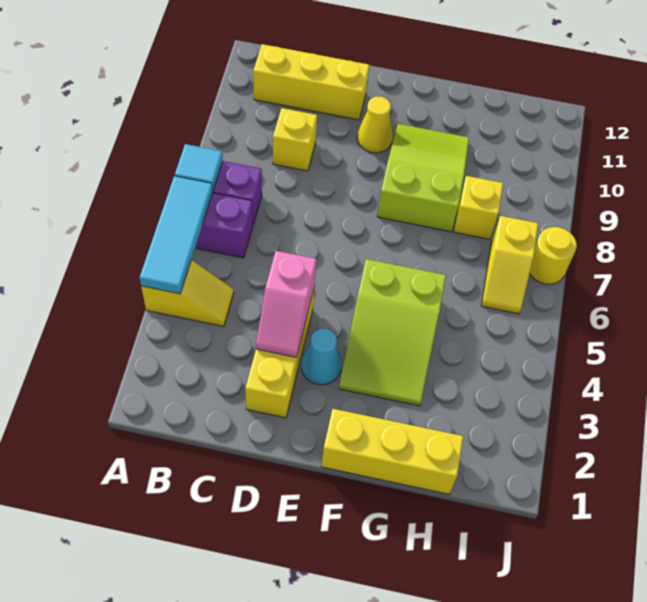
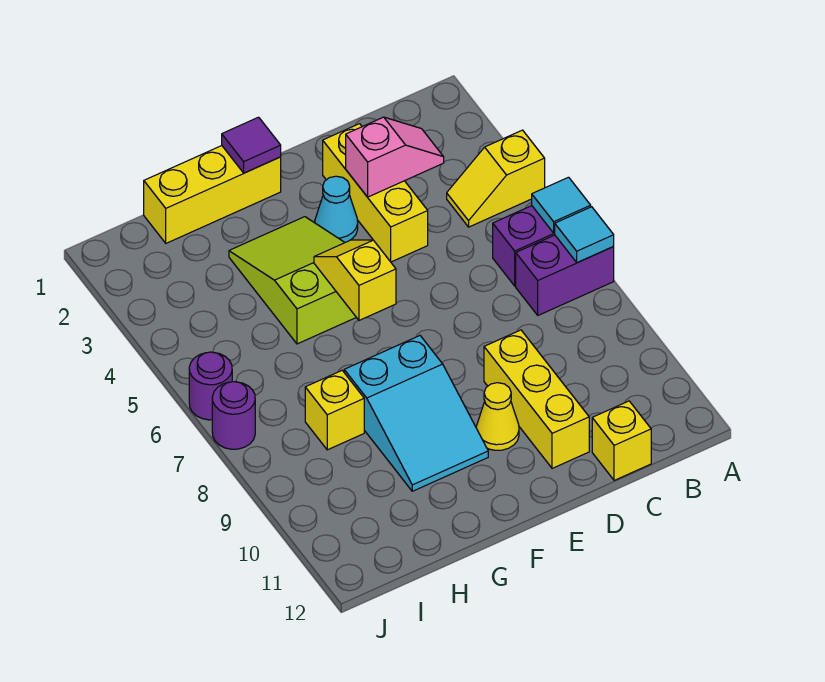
cyan tile A4:A6 level 2 -> cyan tile A6 level 2
yellow brick B11:D11 level 1 -> yellow brick D9:D11 level 1
yellow brick C9 level 1 -> yellow brick C12 level 1
pink slope D3:D4 level 2 top 4 -> pink slope C3:D3 level 2 top D
none -> purple tile F1 level 2
lime slope F8:G10 level 1 top 8 -> cyan slope F8:G10 level 1 top 8
yellow slope I6:I7 level 1 top 7 -> yellow slope F5:F6 level 2 top 6
none -> purple round brick J6 level 1
yellow round brick J7 level 1 -> purple round brick J7 level 1

